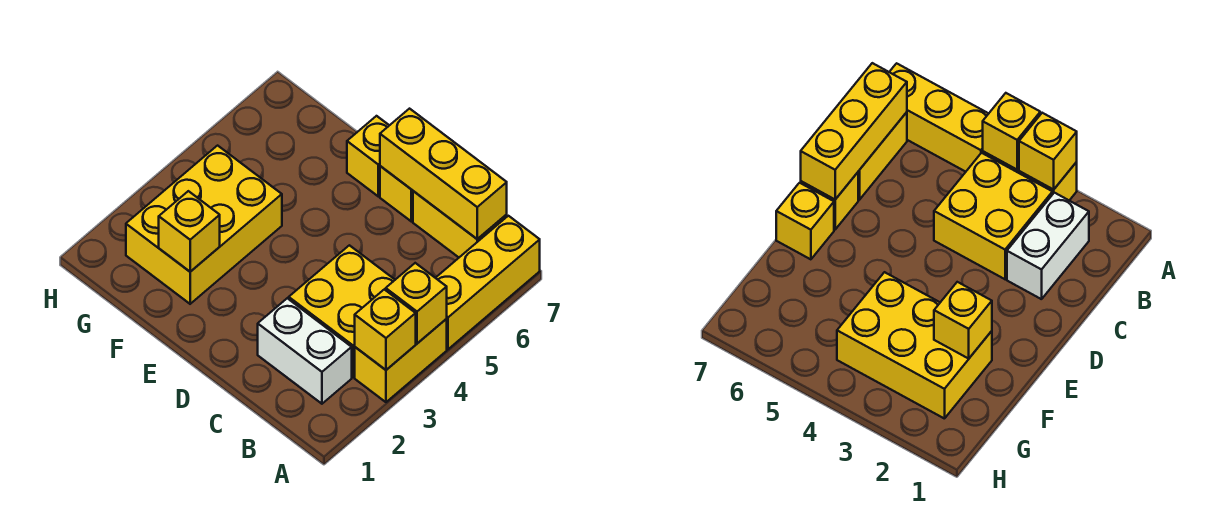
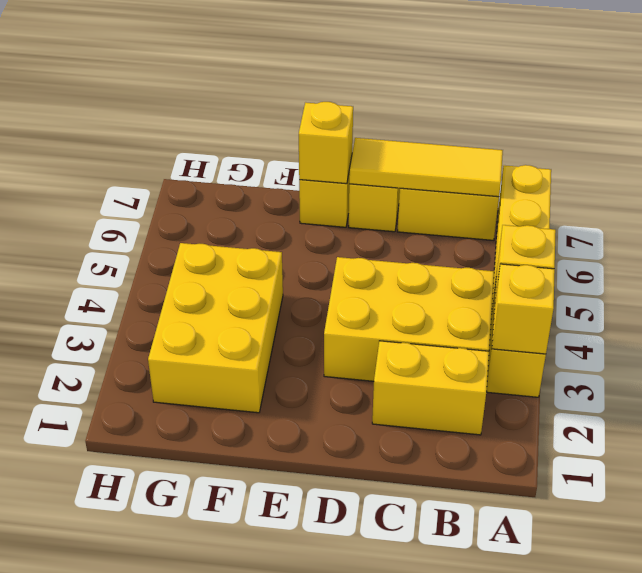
white brick B2:C2 level 1 -> yellow brick B2:C2 level 1
yellow brick B3:C4 level 1 -> yellow brick B3:D4 level 1
yellow brick B7:D7 level 2 -> yellow tile B7:D7 level 2
yellow brick F2 level 2 -> yellow brick E7 level 2

